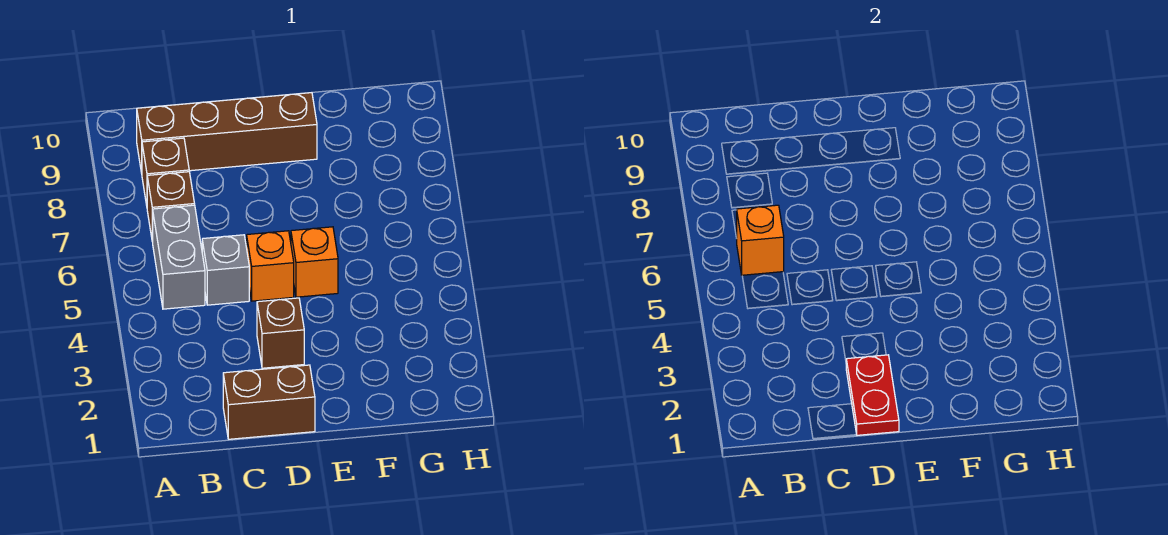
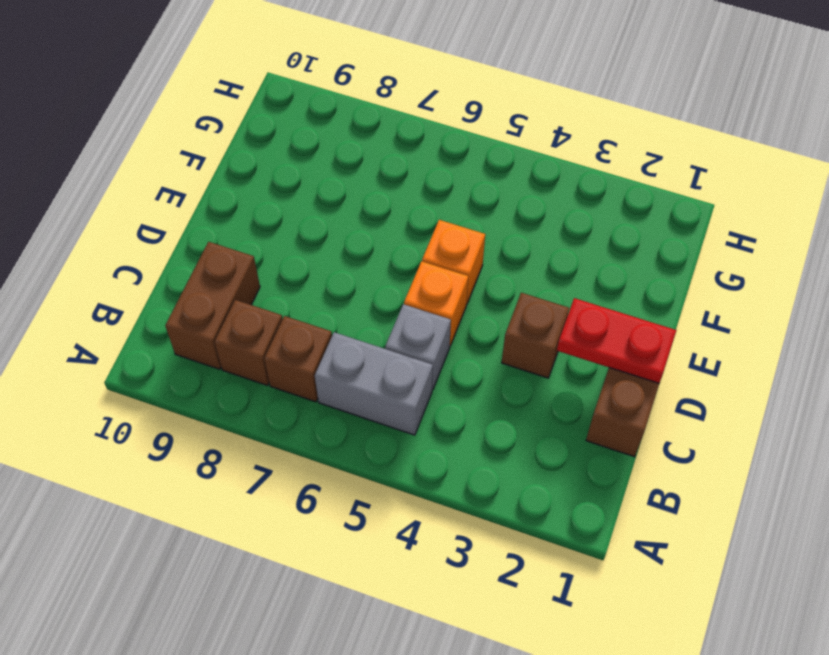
orange brick B6 level 2 -> none
brown brick B9:E9 level 1 -> brown brick B9:C9 level 1

